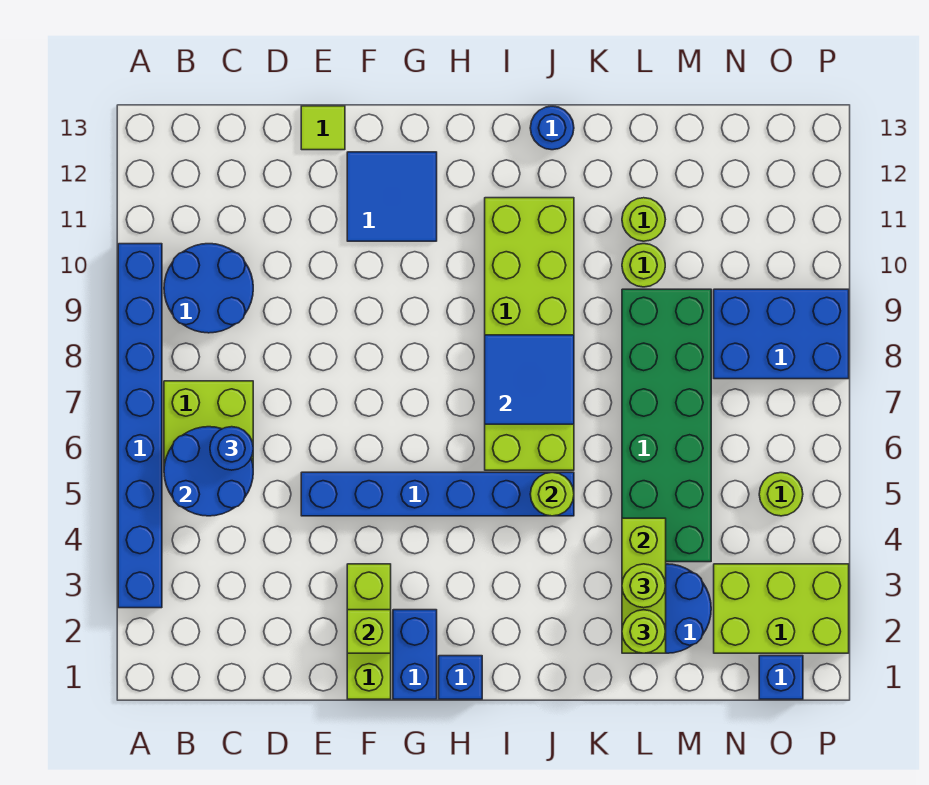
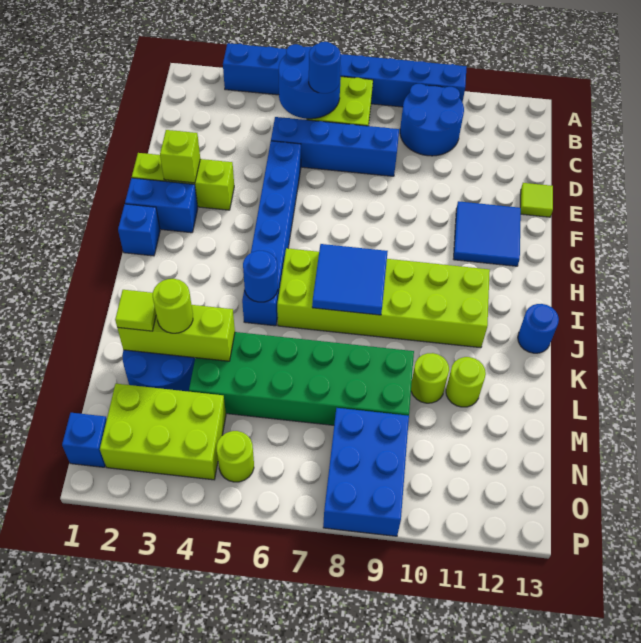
none -> blue brick D5:D8 level 1
lime round brick J5 level 2 -> blue round brick J5 level 2
lime round brick L2 level 3 -> lime tile L2 level 3
lime brick N2:P3 level 1 -> lime brick N2:O4 level 1

